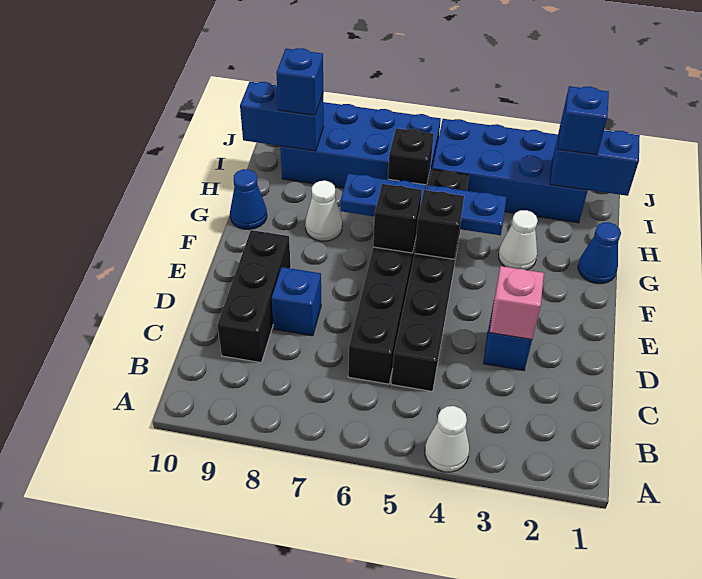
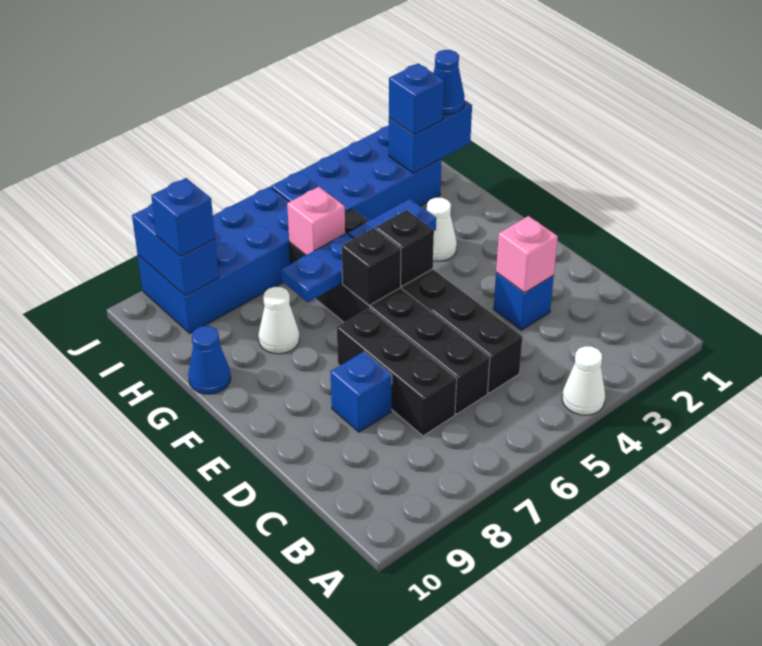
black brick C9:E9 level 1 -> black brick C7:E7 level 1
blue cone G1 level 1 -> blue cone I1 level 3
black brick H6 level 2 -> pink brick H6 level 2
blue brick I9:I10 level 2 -> blue brick I9:J9 level 2

